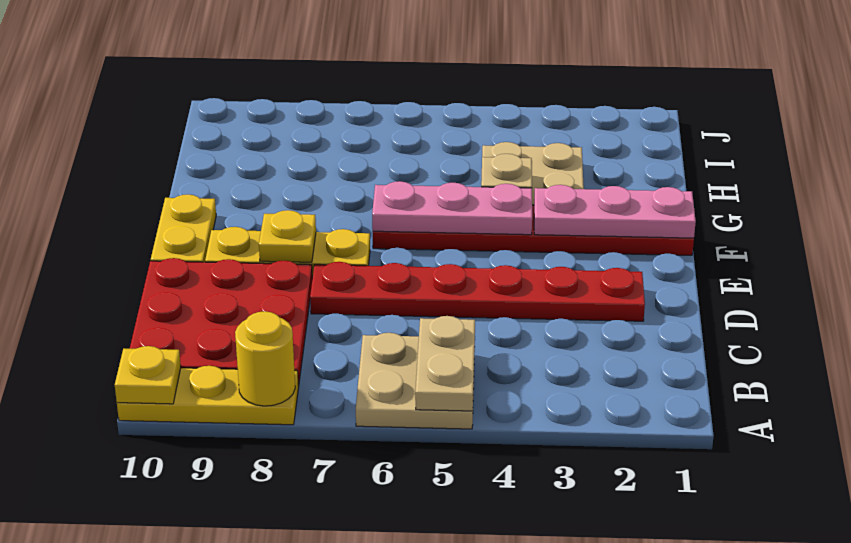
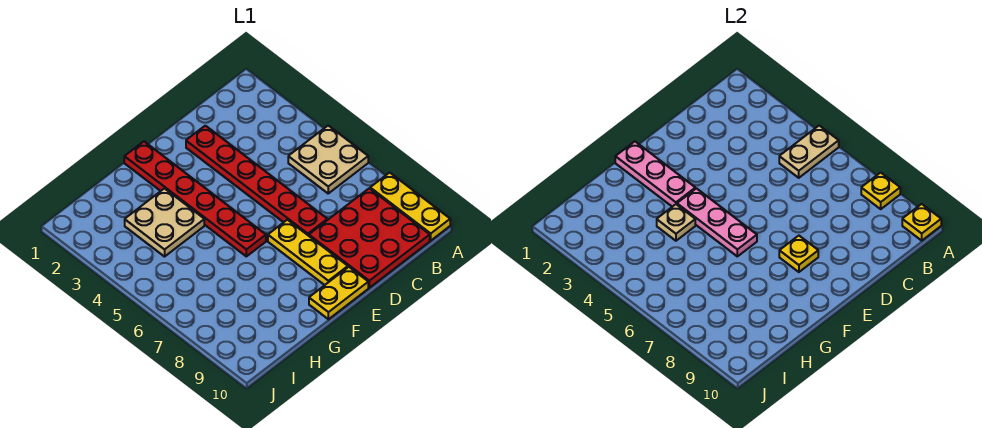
yellow round brick A8 level 2 -> yellow plate A8 level 2

